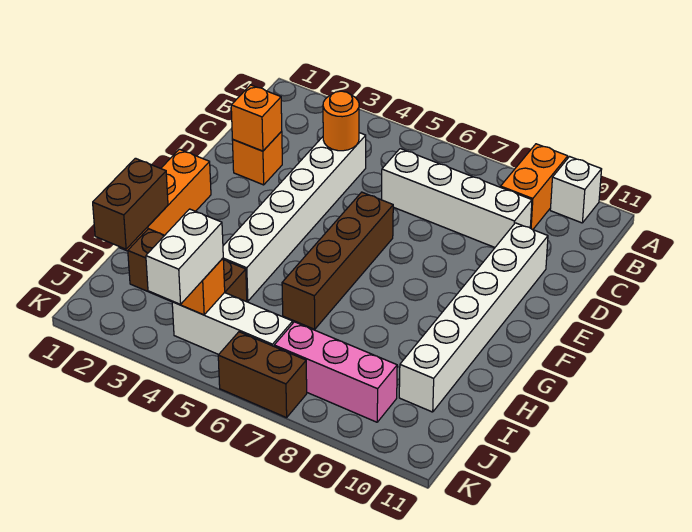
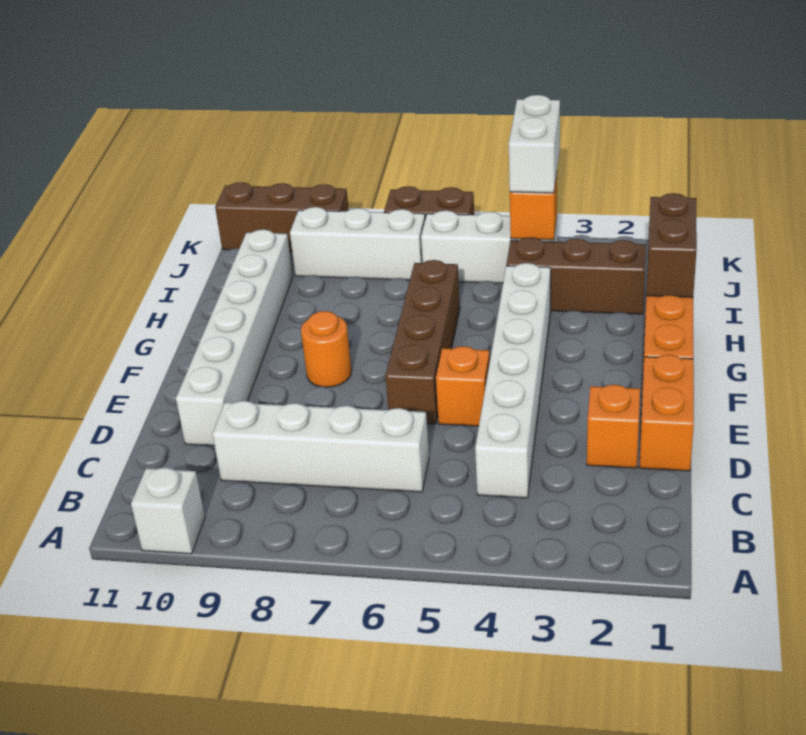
orange brick A9:B9 level 1 -> orange brick D1:E1 level 1
orange round brick C4 level 2 -> orange round brick F8 level 1
orange brick D2 level 2 -> orange brick E5 level 1
pink brick J7:J9 level 1 -> white brick J7:J9 level 1
none -> brown brick K9:K11 level 1

